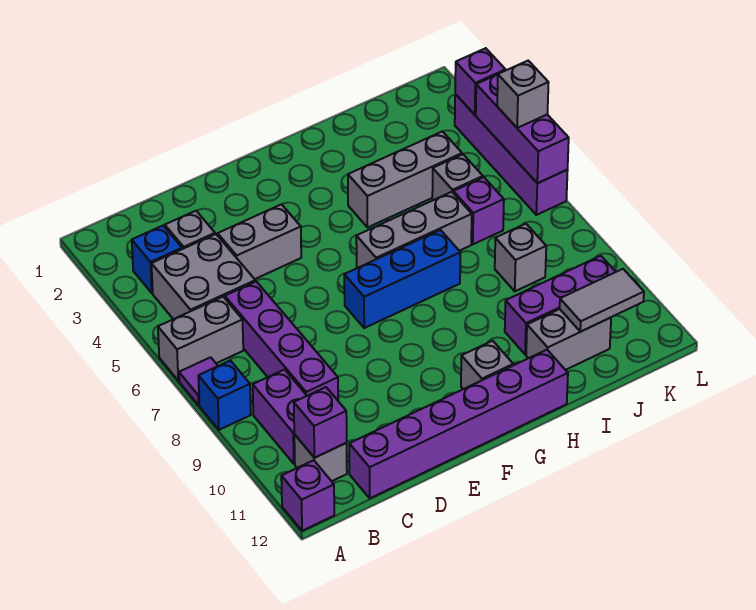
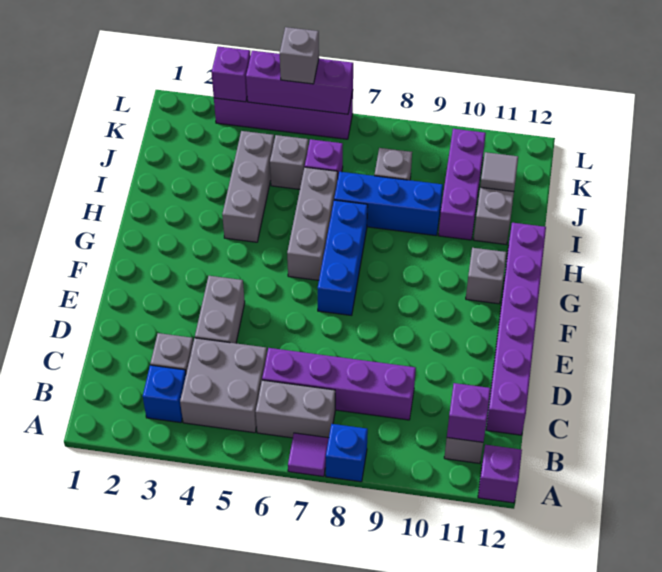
grey brick A6:B6 level 1 -> grey brick B6:B7 level 1
purple brick B9:B10 level 1 -> none
none -> blue brick I7:I9 level 1
grey tile J11:K11 level 2 -> grey tile J11 level 2

